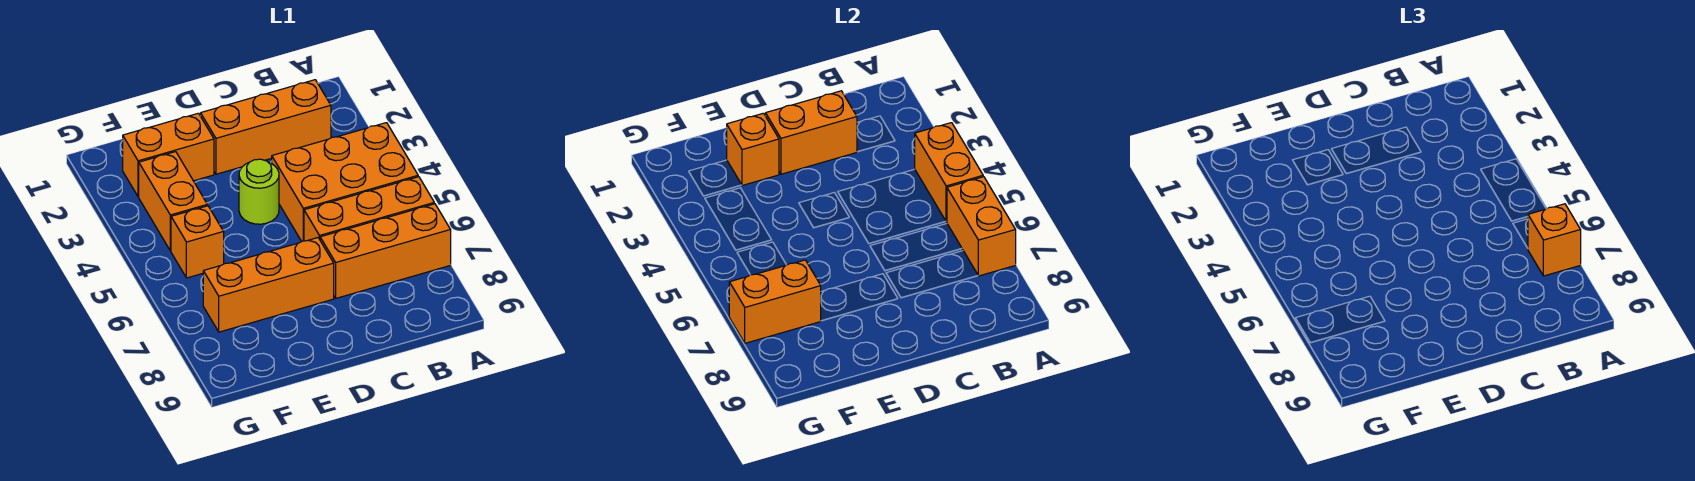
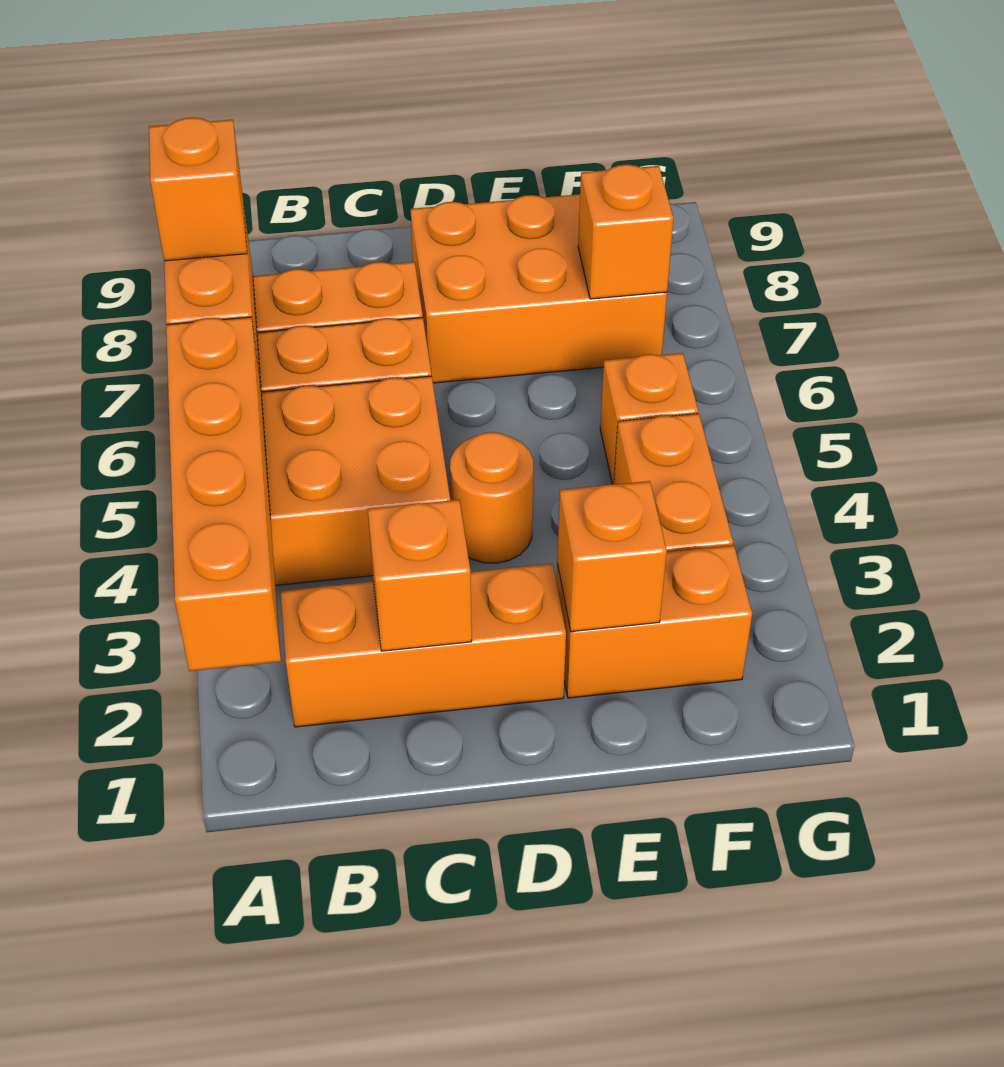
orange brick A4:A5 level 2 -> orange brick A2:A5 level 2
orange brick C2:D2 level 2 -> orange brick C2 level 2
lime round brick D4 level 1 -> orange round brick D4 level 1
orange brick D7:F7 level 1 -> orange brick D7:F8 level 1
orange brick F7:G7 level 2 -> orange brick F7 level 2

